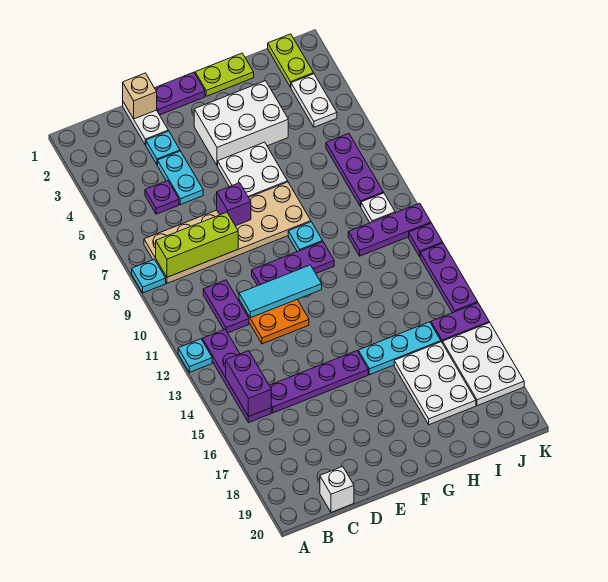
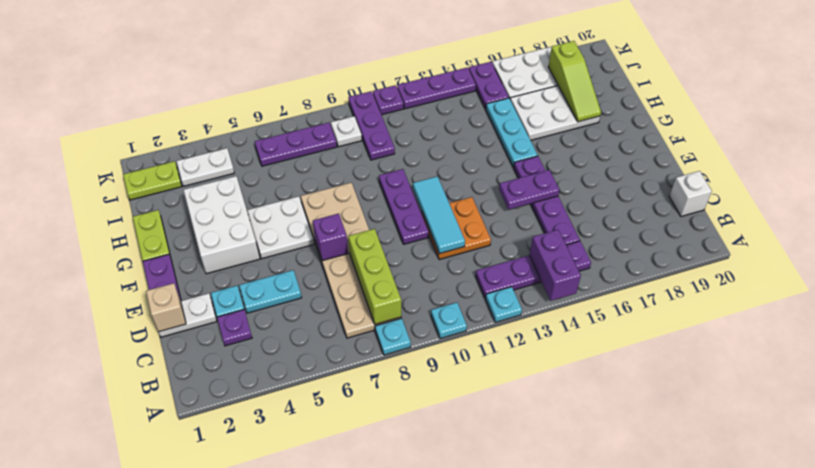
purple brick B14:B15 level 2 -> purple brick A14:B14 level 2
purple plate C5 level 1 -> purple plate C3 level 1
purple plate C10:C11 level 1 -> purple plate E14:E15 level 2
cyan plate G9 level 1 -> cyan plate A10 level 1
none -> lime slope H18:J18 level 2 top J

